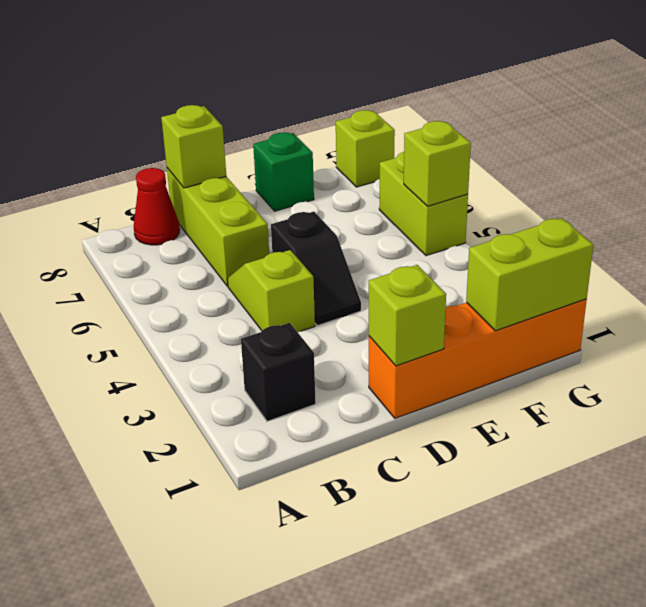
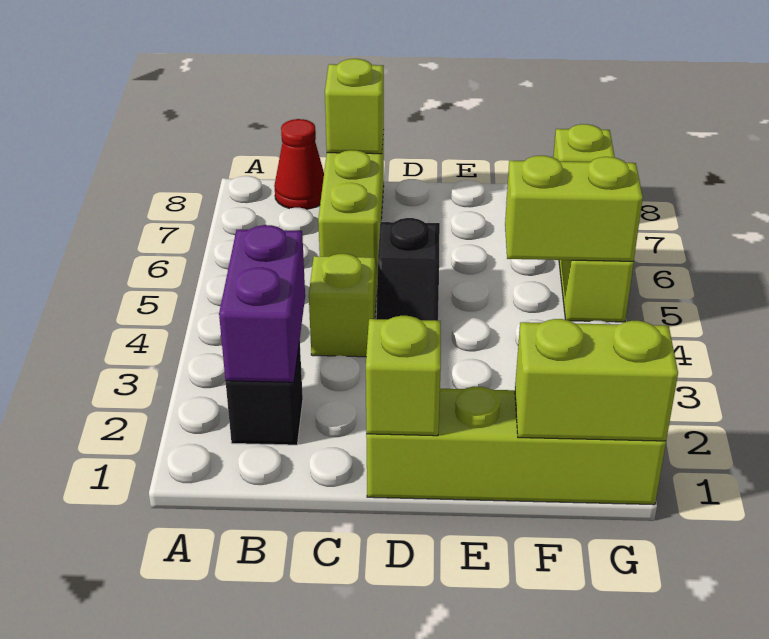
none -> purple brick B2:B3 level 2
orange brick D1:G1 level 1 -> lime brick D1:G1 level 1
green brick E8 level 1 -> none
lime brick G5 level 2 -> lime brick F5:G5 level 2

